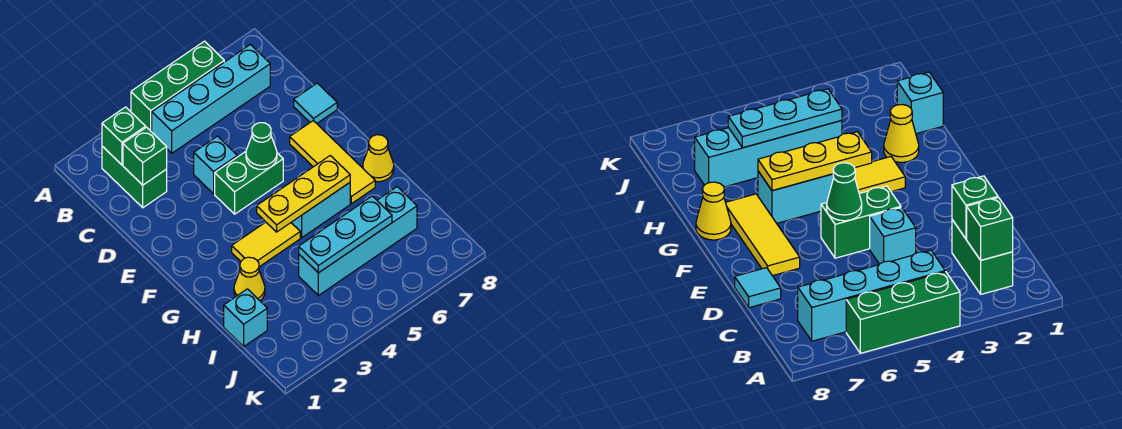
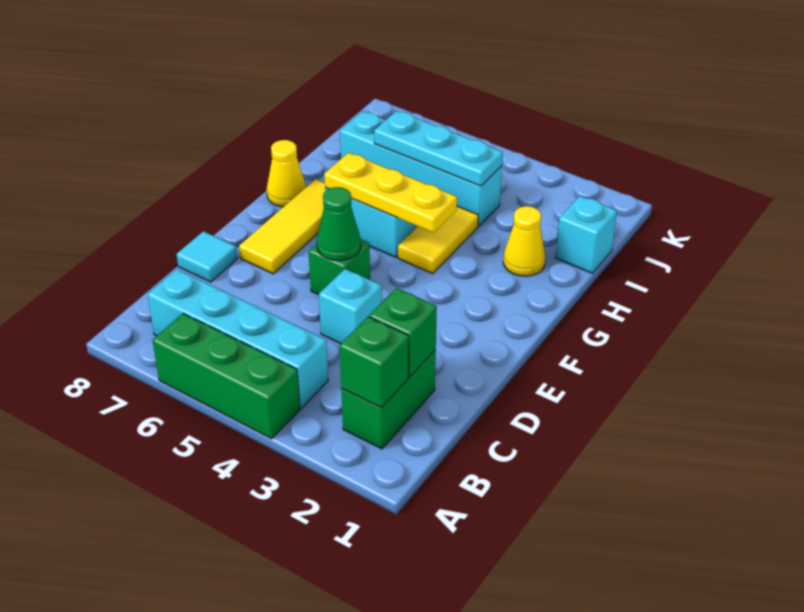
green brick E4:E5 level 1 -> green brick E5 level 1
yellow tile G3:G4 level 1 -> yellow tile G4:H4 level 1

